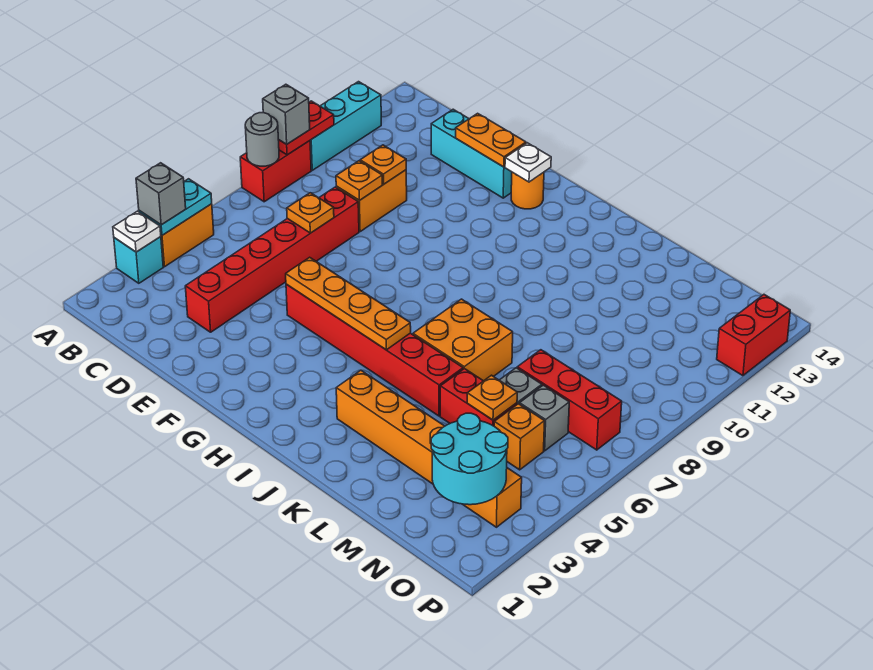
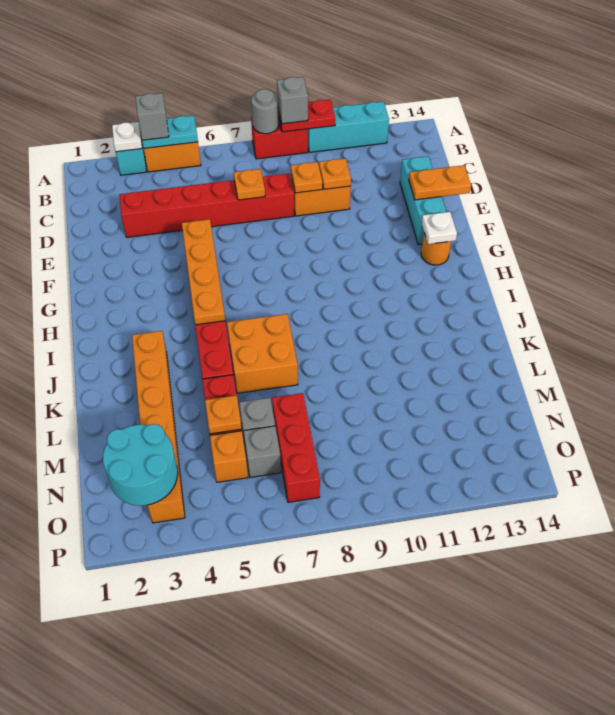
orange plate E13:F13 level 2 -> orange plate E13:E14 level 2
red brick P12:P13 level 1 -> none

